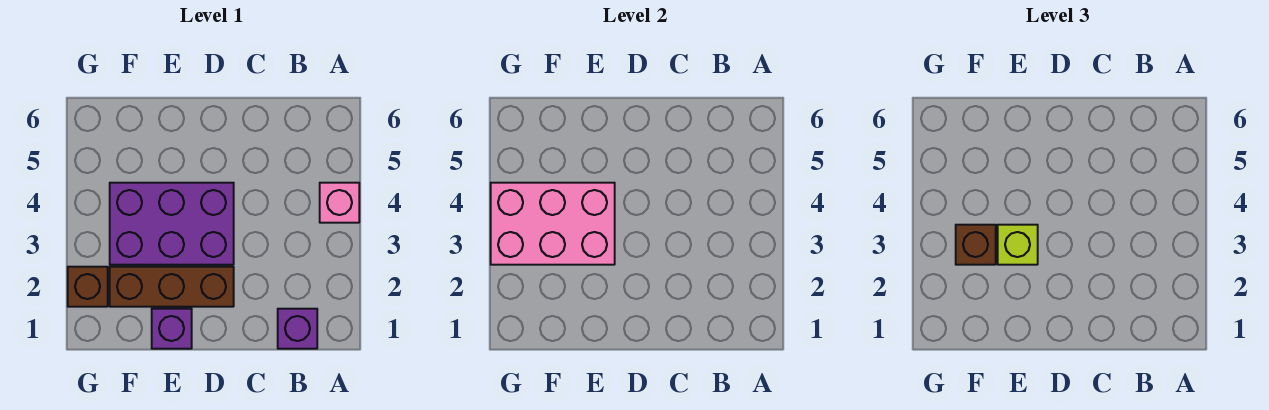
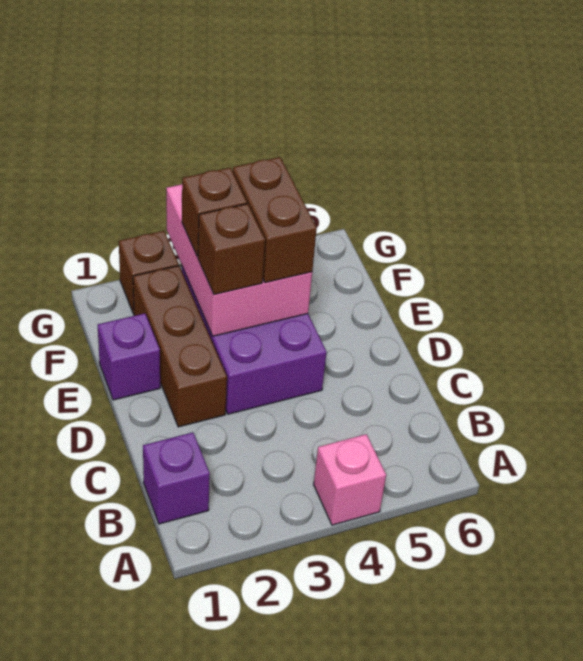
lime brick E3 level 3 -> brown brick E3 level 3
none -> brown brick E4:F4 level 3

